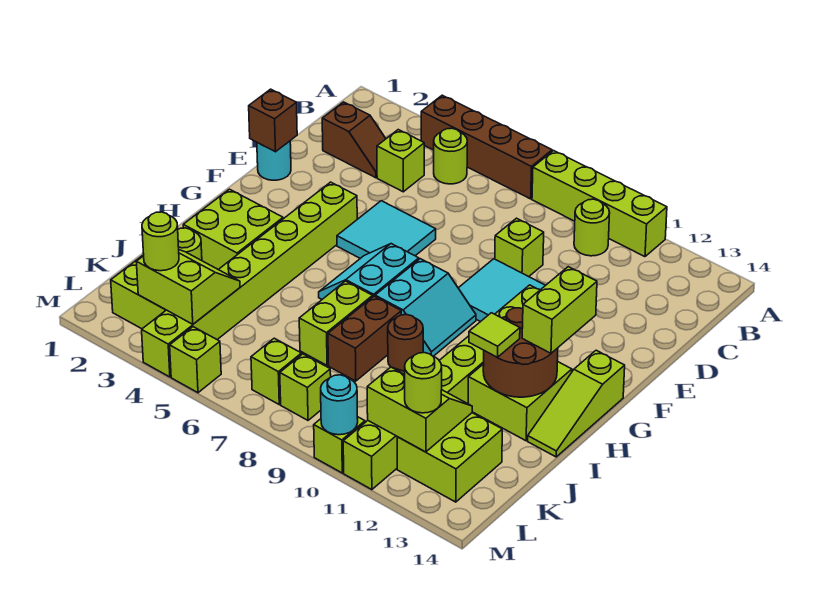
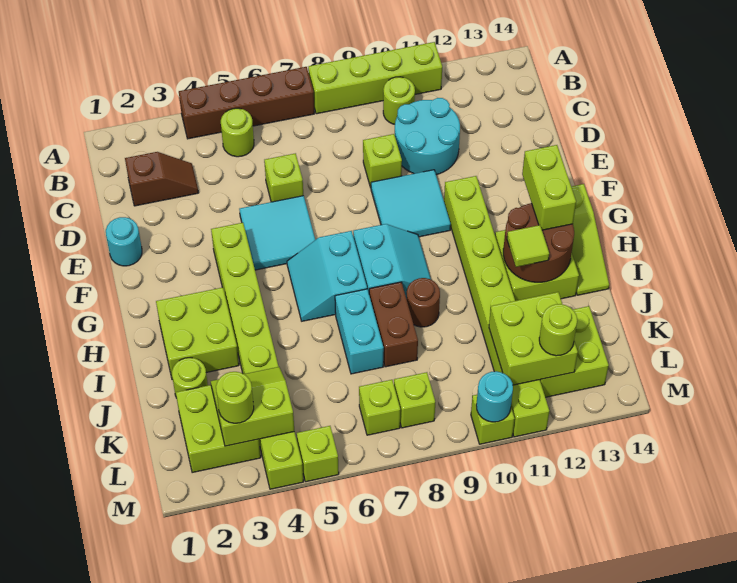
lime brick C4 level 1 -> lime brick D6 level 1
none -> cyan round brick C10:D11 level 1
brown brick E1 level 2 -> none
lime brick I7:J7 level 1 -> cyan brick I7:J7 level 1
lime slope K11:L12 level 2 top L -> lime brick K11:L12 level 2

